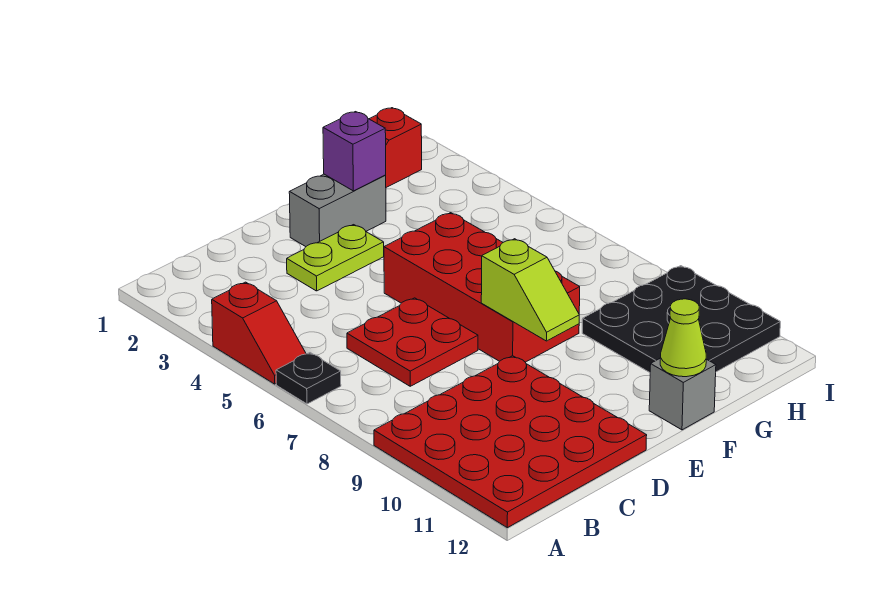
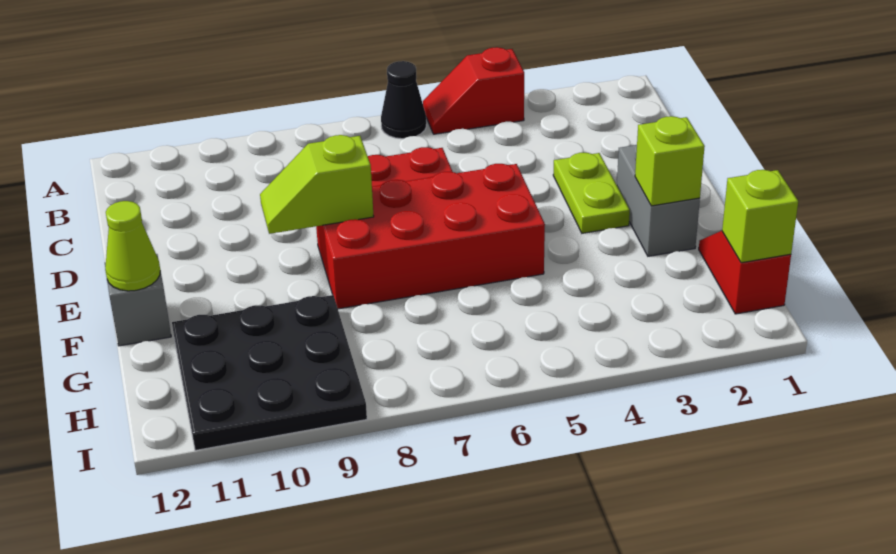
black plate A6 level 1 -> black cone A6 level 1
red plate A9:D12 level 1 -> none
purple brick F2 level 2 -> lime brick F2 level 2
none -> lime brick H1 level 2

